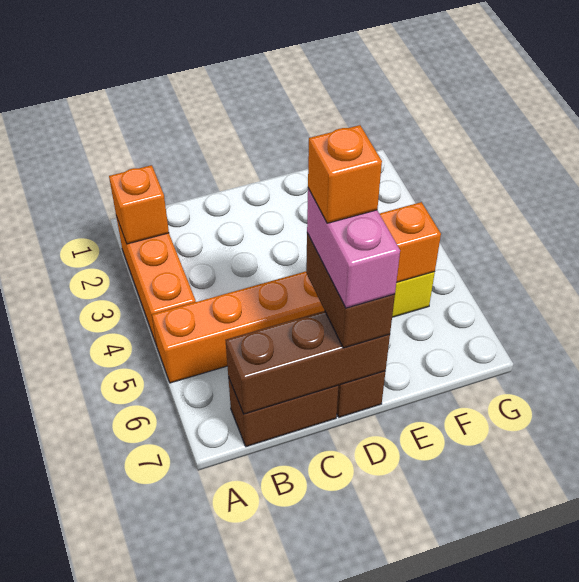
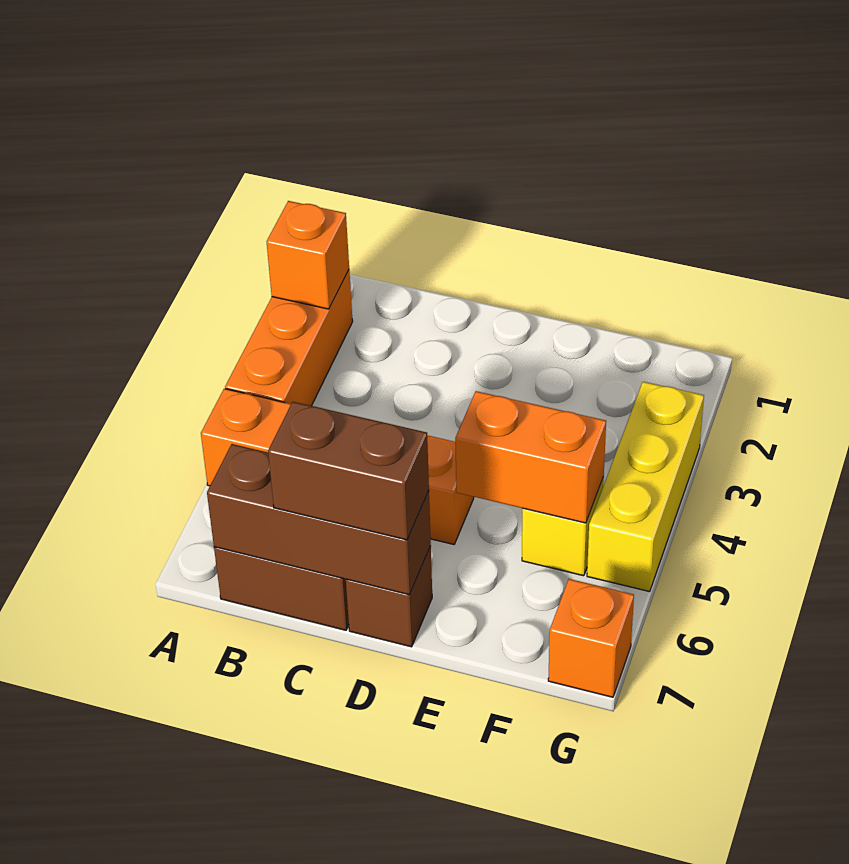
brown brick D6:D7 level 3 -> brown brick C7:D7 level 3
pink brick D6:D7 level 4 -> none
orange brick D6 level 5 -> orange brick G7 level 1
none -> yellow brick G3:G5 level 1

